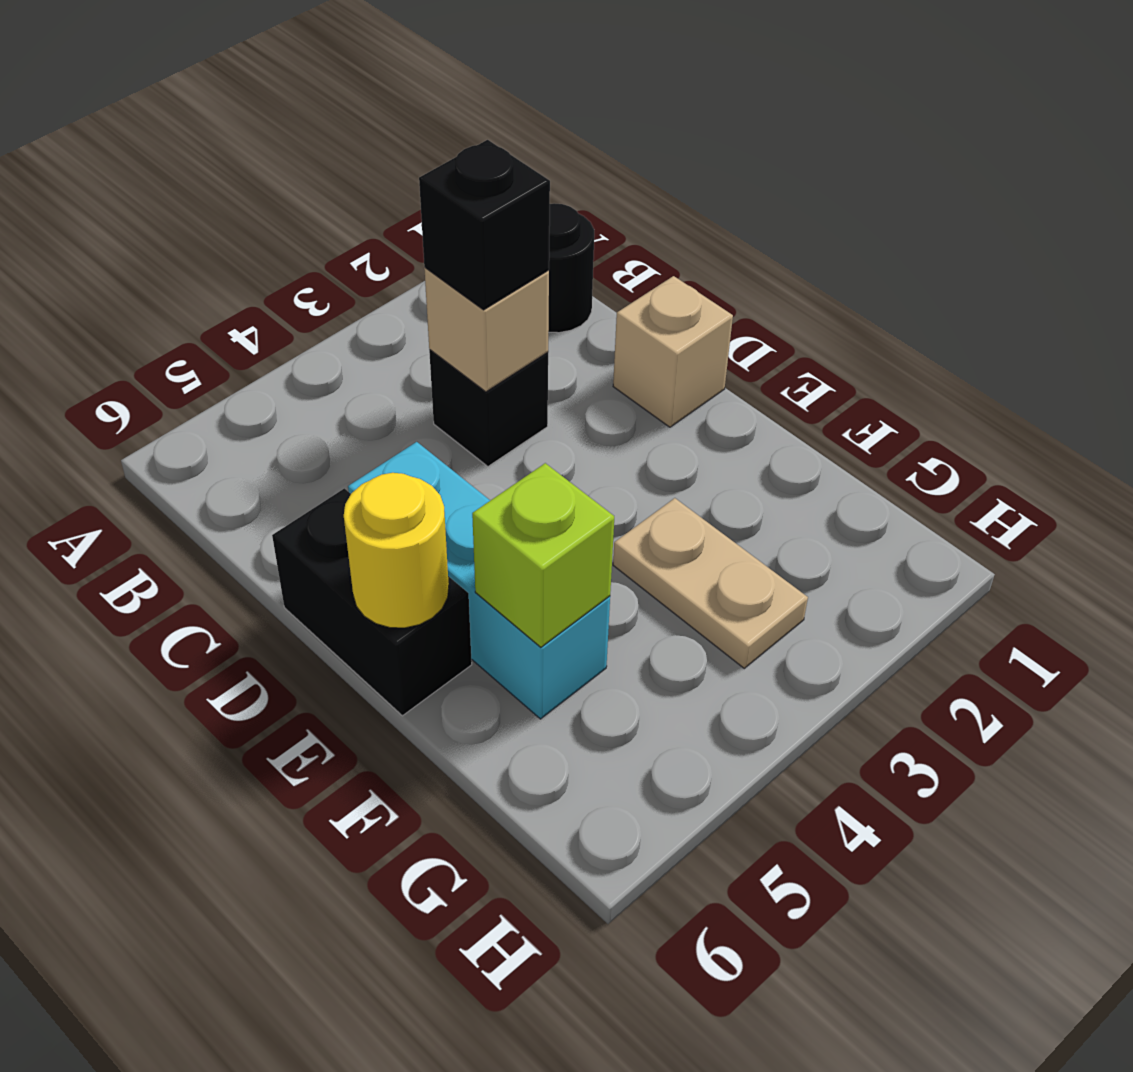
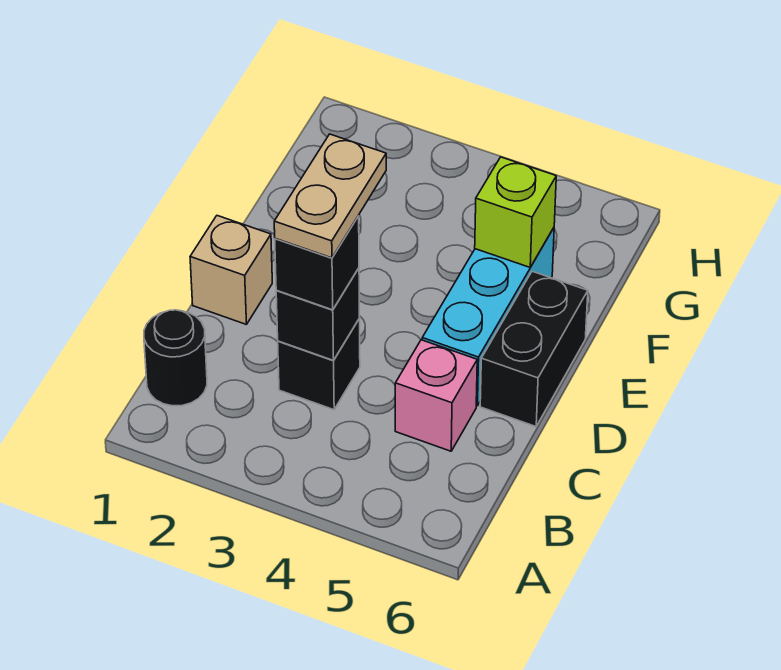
tan brick C3 level 2 -> black brick C3 level 2
none -> pink brick C5 level 1
yellow round brick E6 level 2 -> none
tan plate F3:G3 level 1 -> tan plate C3:D3 level 4

